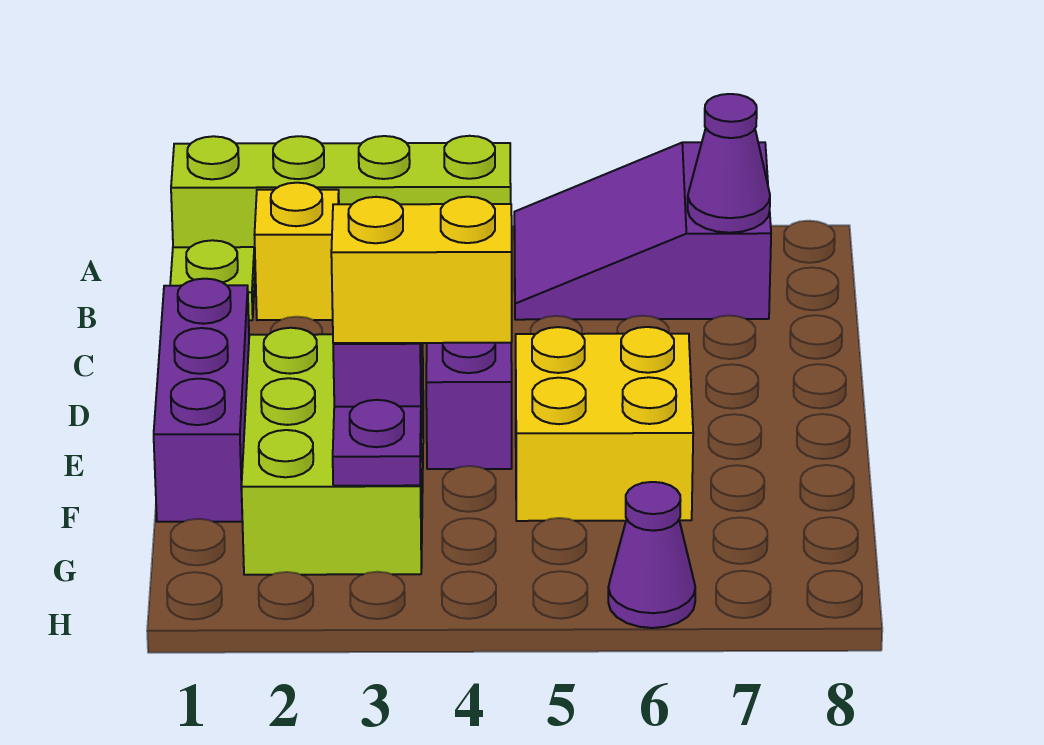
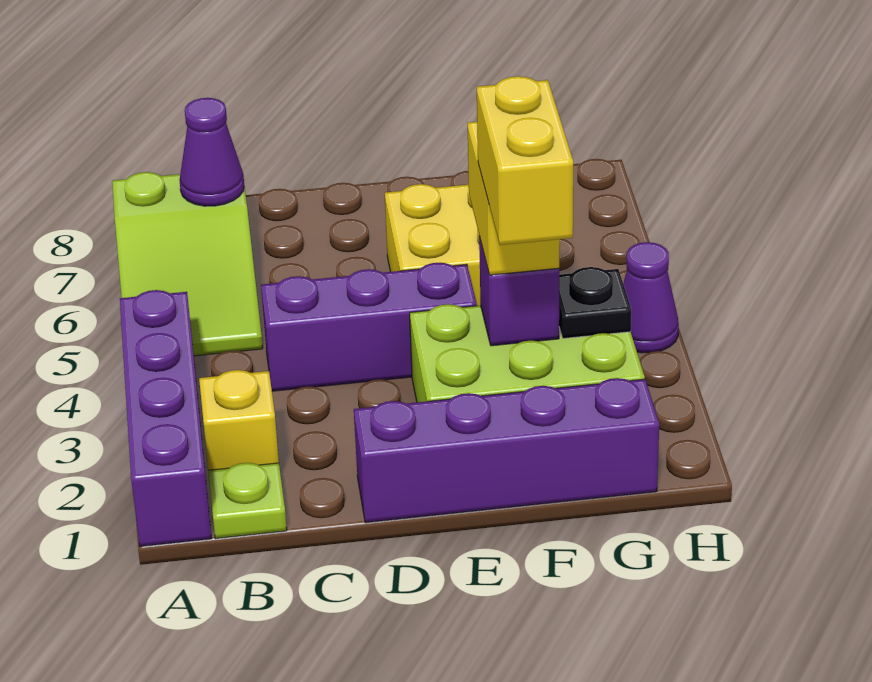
lime brick A1:A4 level 1 -> purple brick A1:A4 level 1
purple slope A5:B7 level 1 top 7 -> lime slope A5:B7 level 1 top 7
purple brick D1:F1 level 1 -> purple brick D1:G1 level 1
none -> yellow brick F2:F3 level 4
purple plate G3 level 2 -> black plate G3 level 2
purple cone H6 level 1 -> purple cone H4 level 1

